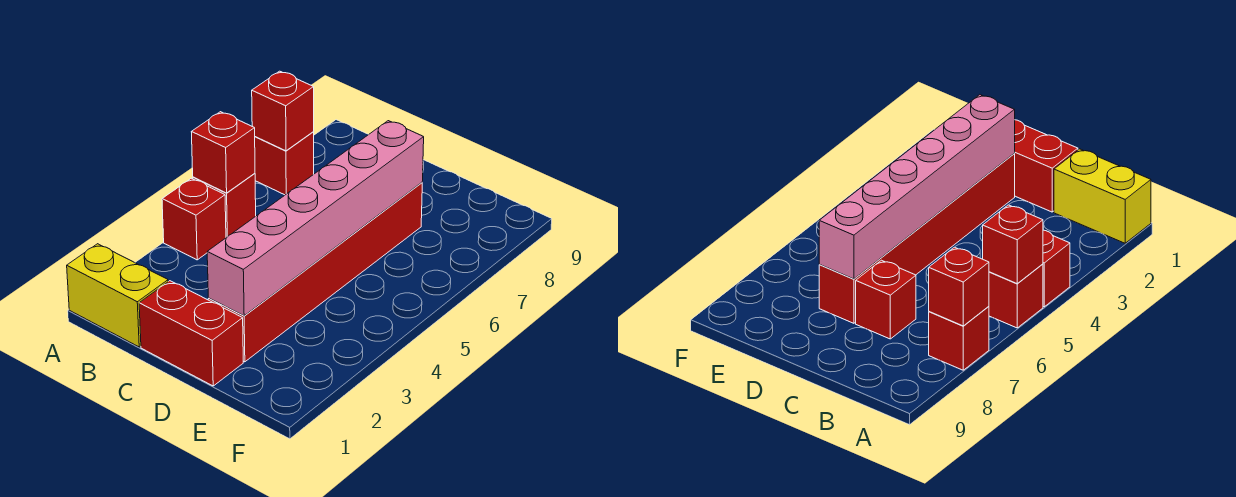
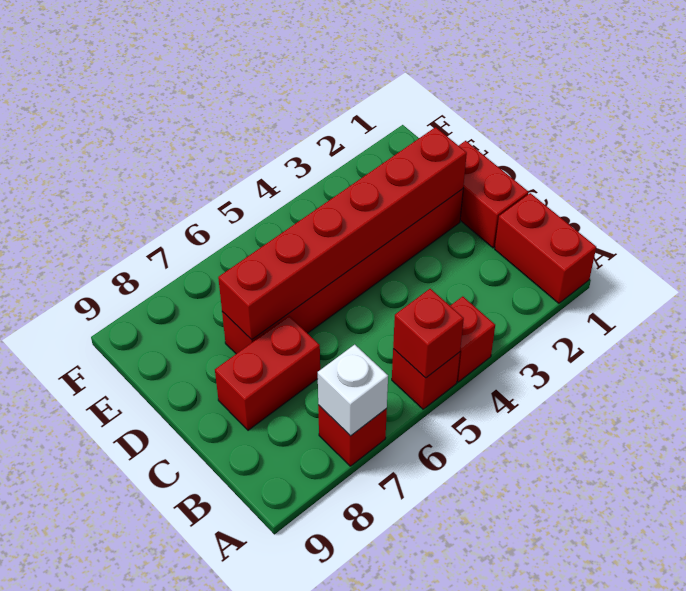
yellow brick A1:B1 level 1 -> red brick A1:B1 level 1
red brick A7 level 2 -> white brick A7 level 2
red brick C7 level 1 -> red brick C7:C8 level 1
pink brick D2:D7 level 2 -> red brick D2:D7 level 2

